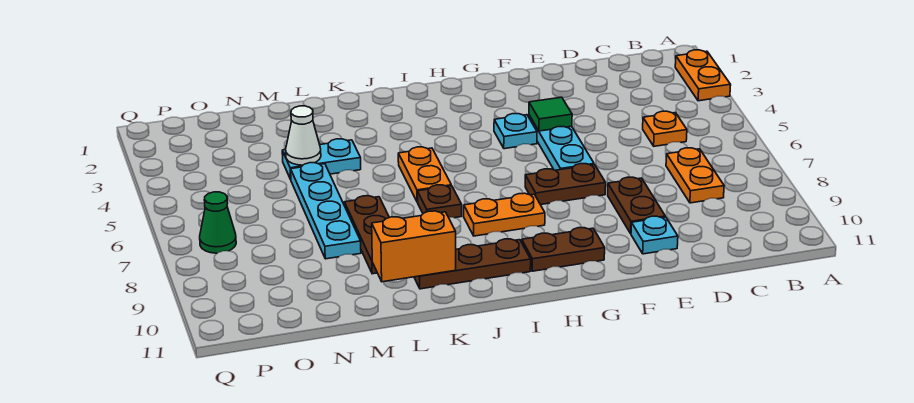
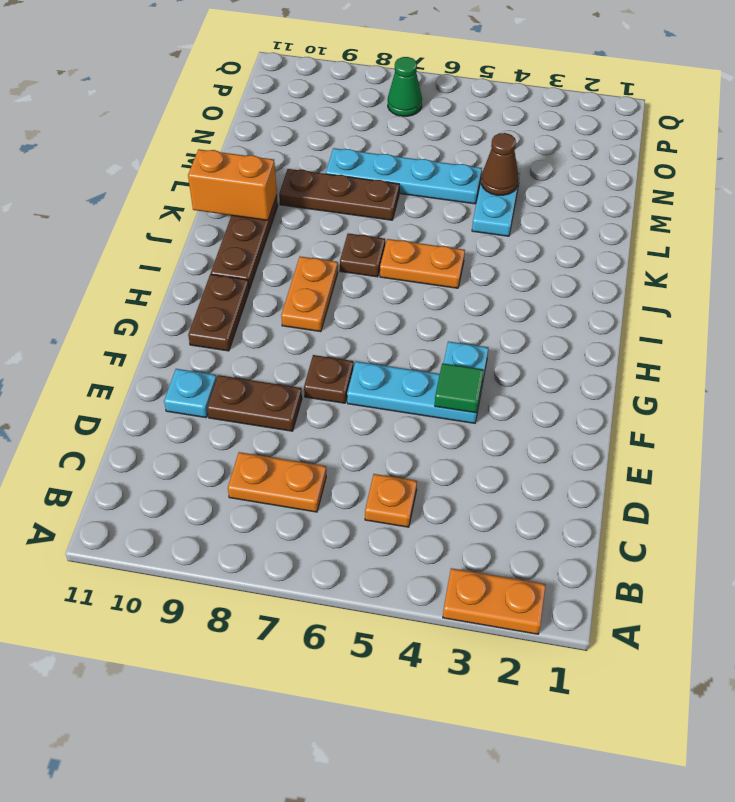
brown plate F7:G7 level 1 -> brown plate F7 level 1
orange brick K10:L10 level 2 -> orange brick K10:K11 level 2
white cone M4 level 2 -> brown cone M4 level 2

